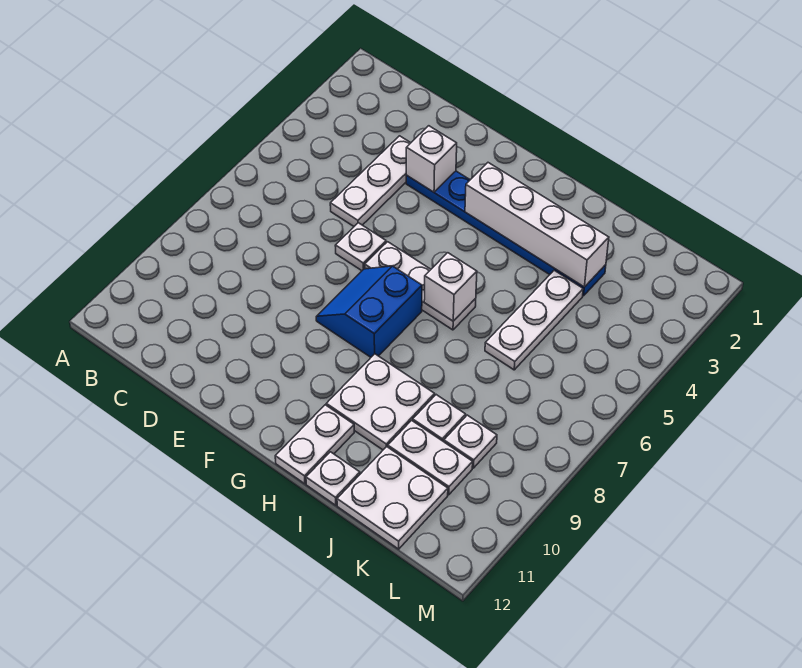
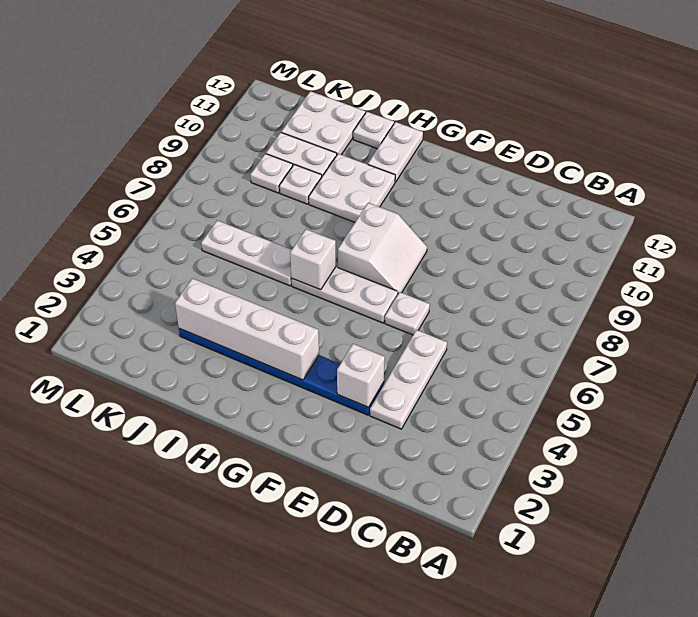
blue slope F7:G8 level 1 top G -> white slope F7:G8 level 1 top G
white plate J4:J6 level 1 -> white plate I6:K6 level 1

